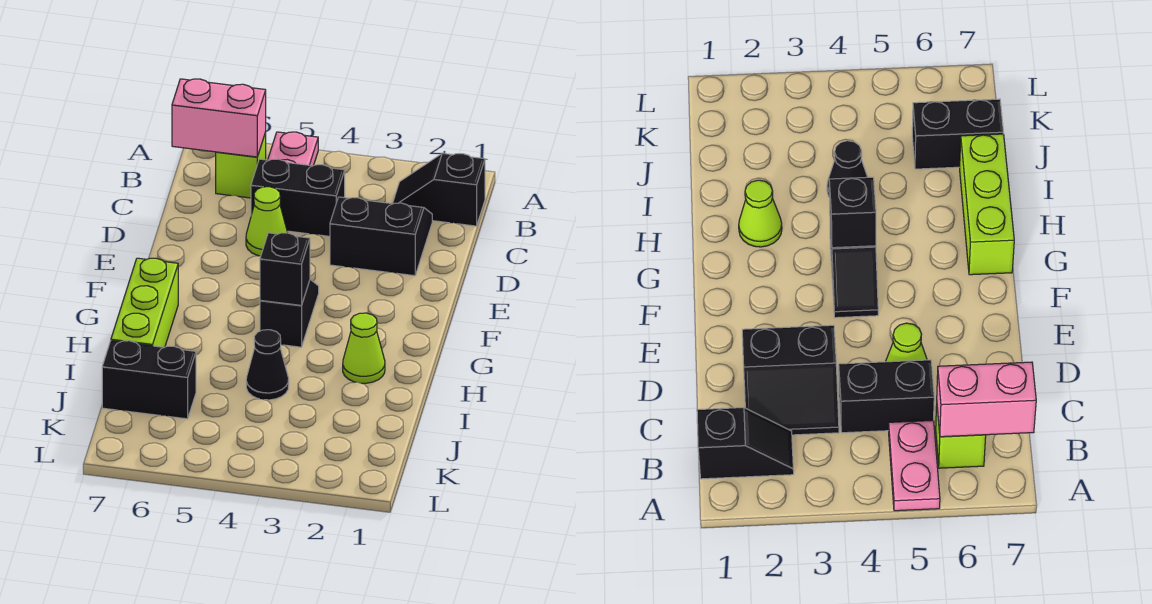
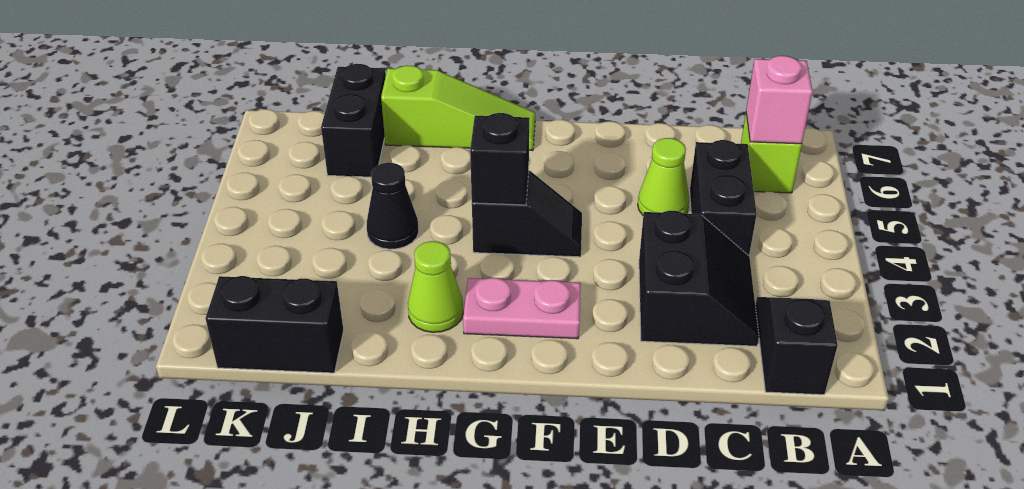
pink plate A5:B5 level 1 -> pink plate F2:G2 level 1
pink brick B6:B7 level 2 -> pink brick B6 level 2
lime brick G7:I7 level 1 -> lime slope G7:I7 level 1 top I
none -> black brick J1:K1 level 1

